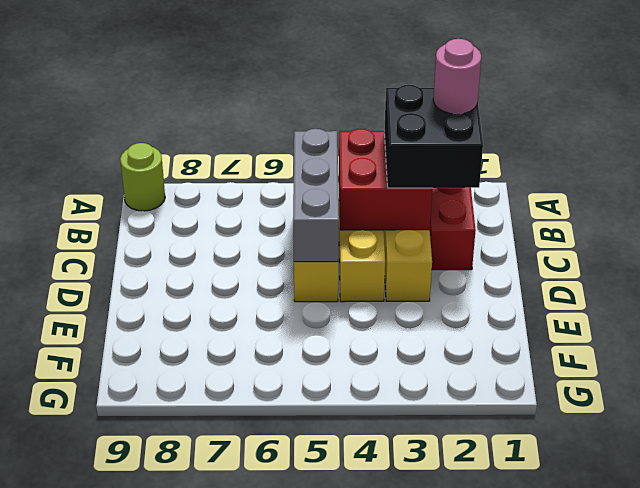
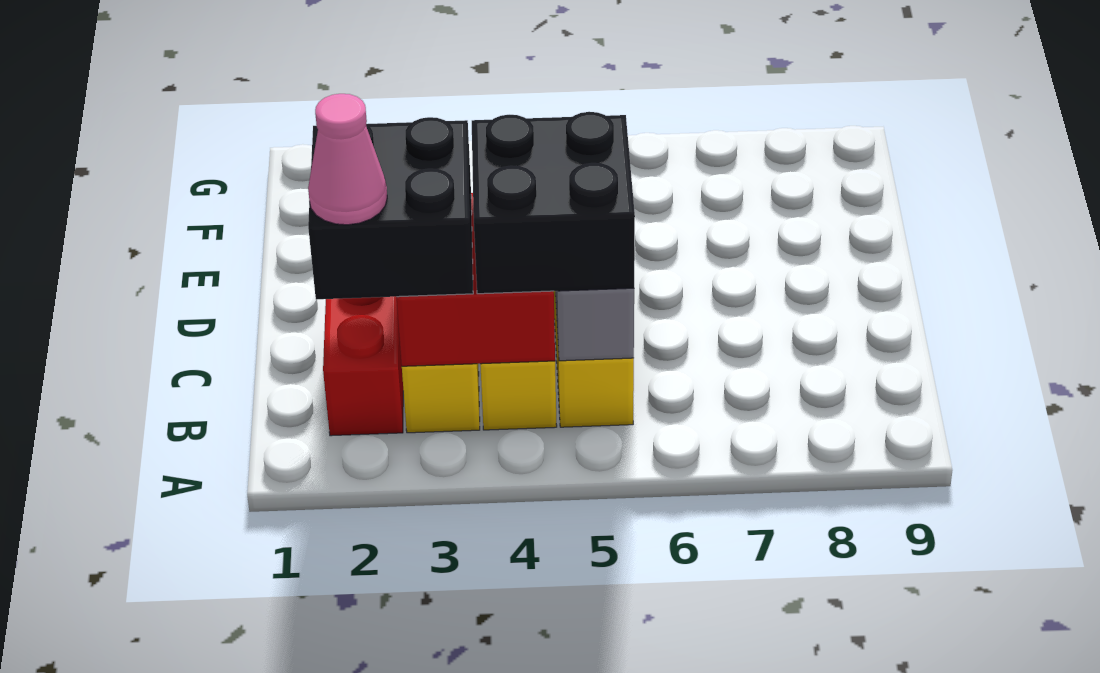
lime round brick A9 level 1 -> none
pink round brick B2 level 4 -> pink cone B2 level 4
none -> black brick B4:C5 level 3

